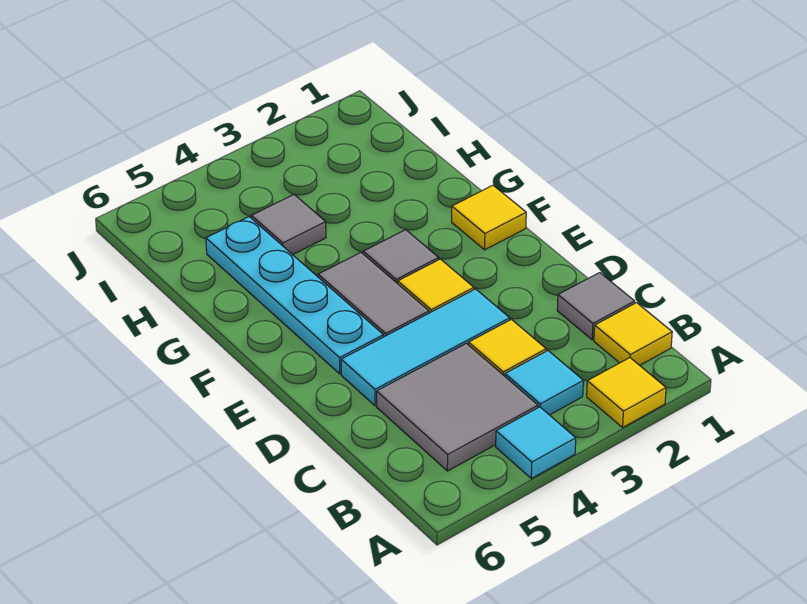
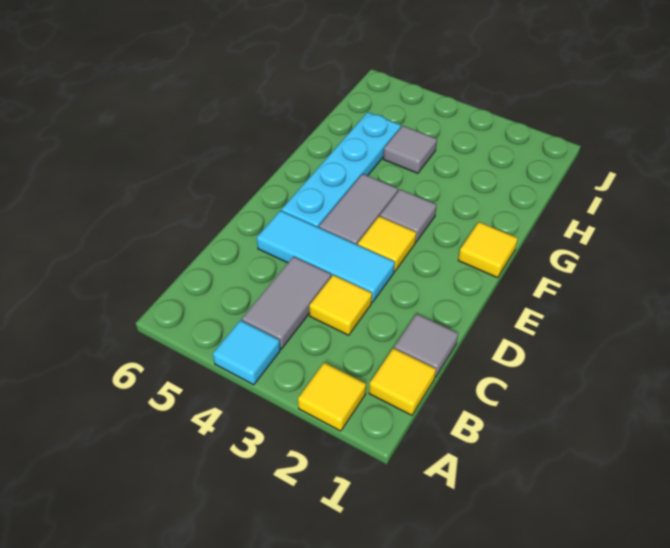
cyan tile B3 level 1 -> none
grey tile B4:C5 level 1 -> grey tile B4:C4 level 1

